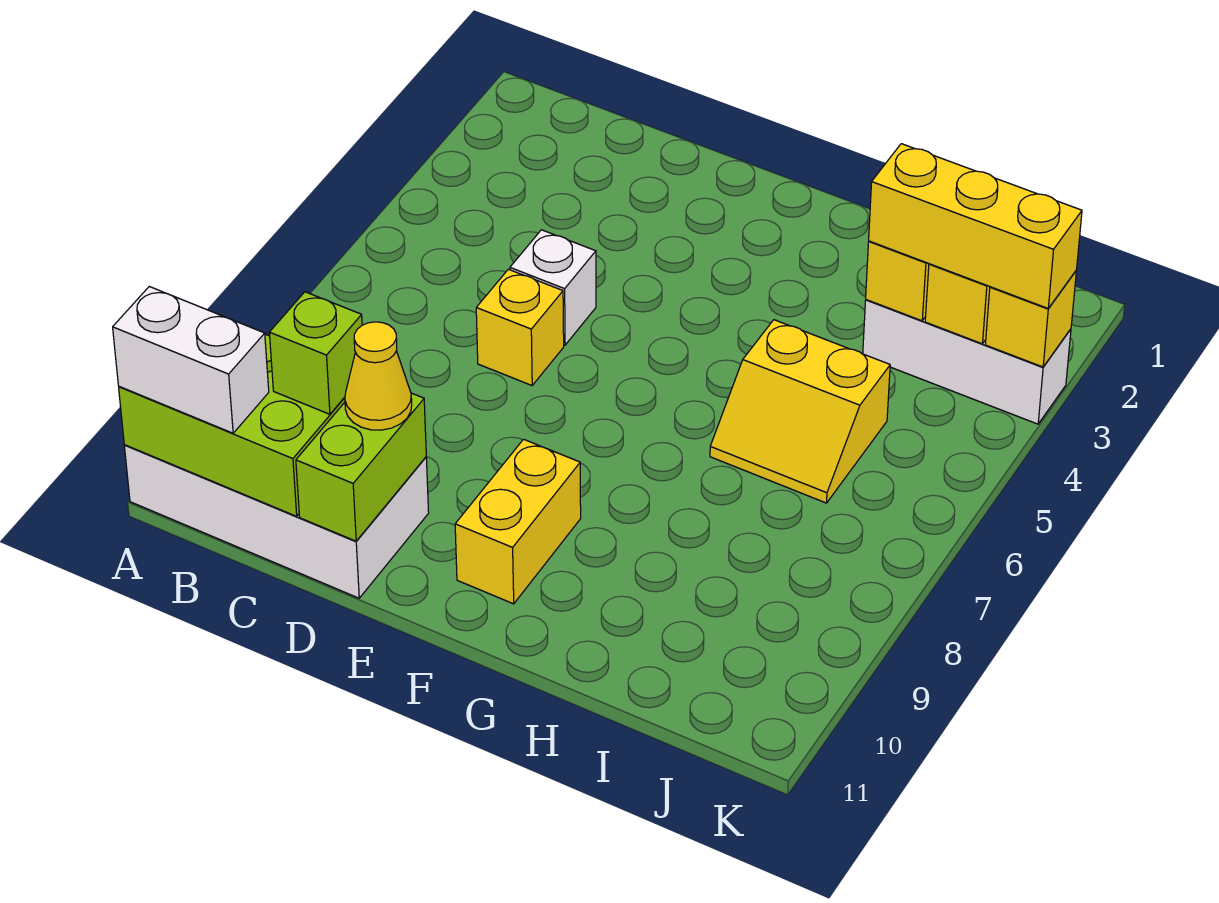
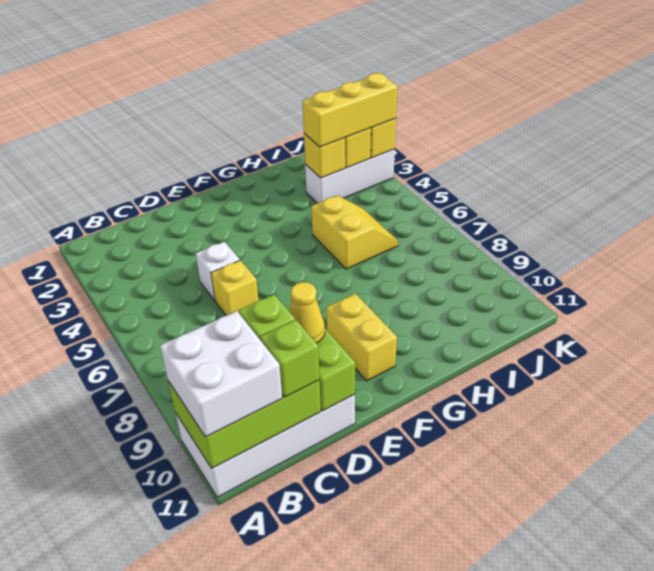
white brick A11:B11 level 3 -> white brick A10:B11 level 3
none -> lime brick C11 level 3
yellow slope H5:I6 level 1 top 5 -> yellow slope H5:I6 level 1 top H

